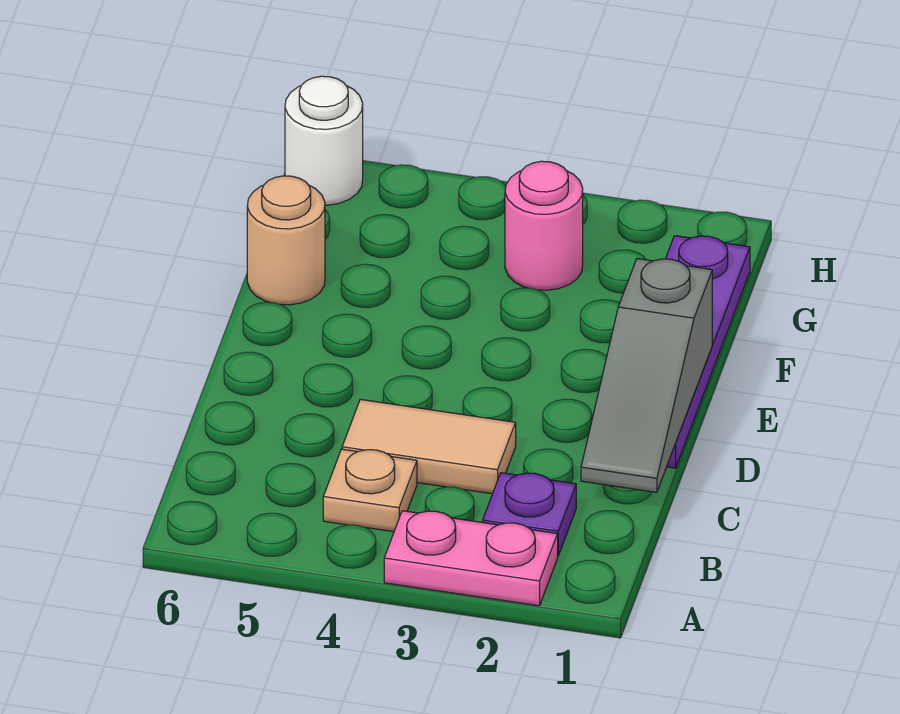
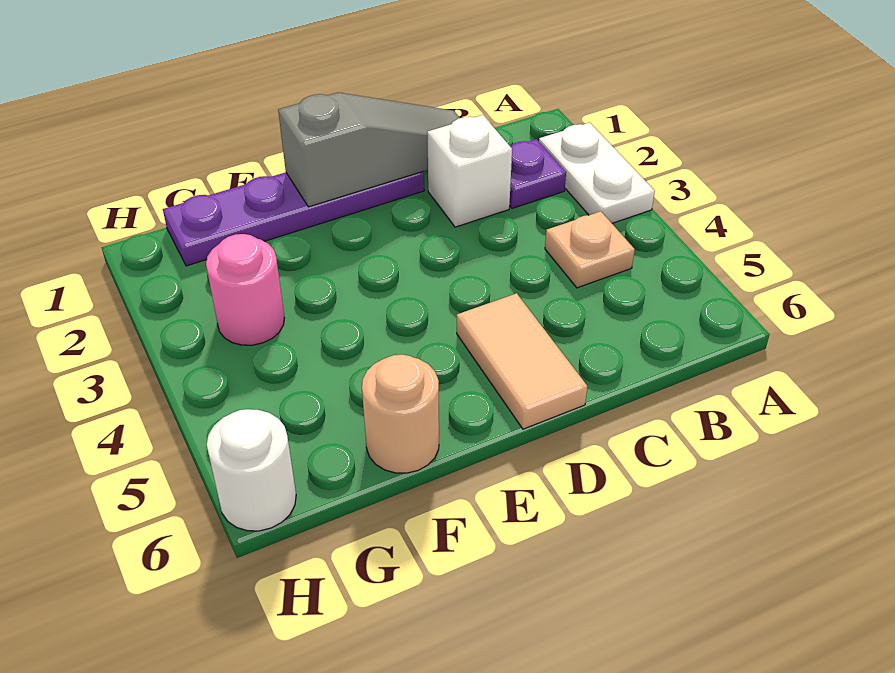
pink plate A2:A3 level 1 -> white plate A2:A3 level 1
none -> white brick C2 level 1
tan tile C3:C4 level 1 -> tan tile D5:D6 level 1

